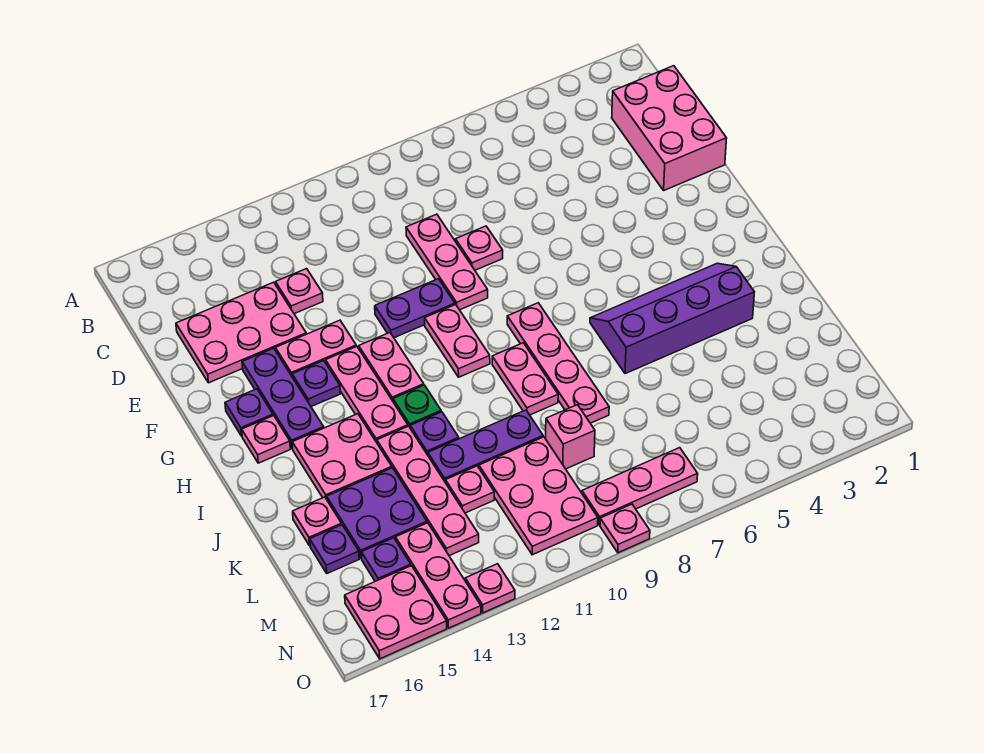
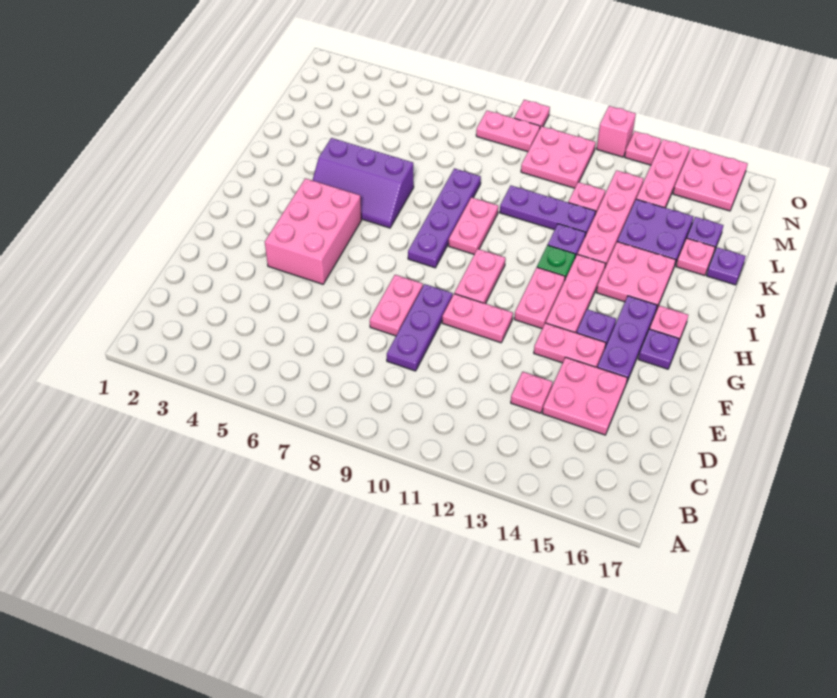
pink brick C1:E2 level 1 -> pink brick F4:H5 level 1
pink plate D9:F9 level 1 -> purple plate D9:F9 level 1
pink plate D14:E16 level 1 -> pink plate D14:E15 level 1
pink plate E8 level 1 -> pink plate E8:F8 level 1
purple plate F10:F11 level 1 -> pink plate F10:F11 level 1
pink plate H8:K8 level 1 -> purple plate H8:K8 level 1
purple slope I3:J6 level 1 top J -> purple slope I4:J6 level 1 top J
pink brick L9 level 1 -> pink brick O12 level 1
pink plate L10:N11 level 1 -> pink plate M10:N11 level 1
purple plate M15 level 1 -> purple plate K17 level 1
pink plate N7:N9 level 1 -> pink plate N8:N9 level 1

